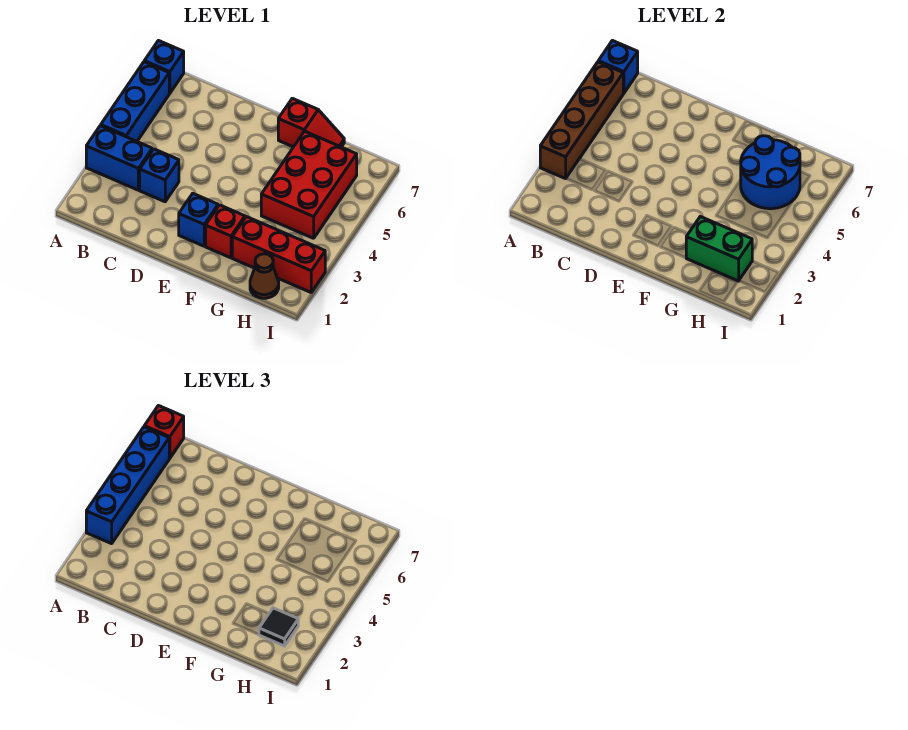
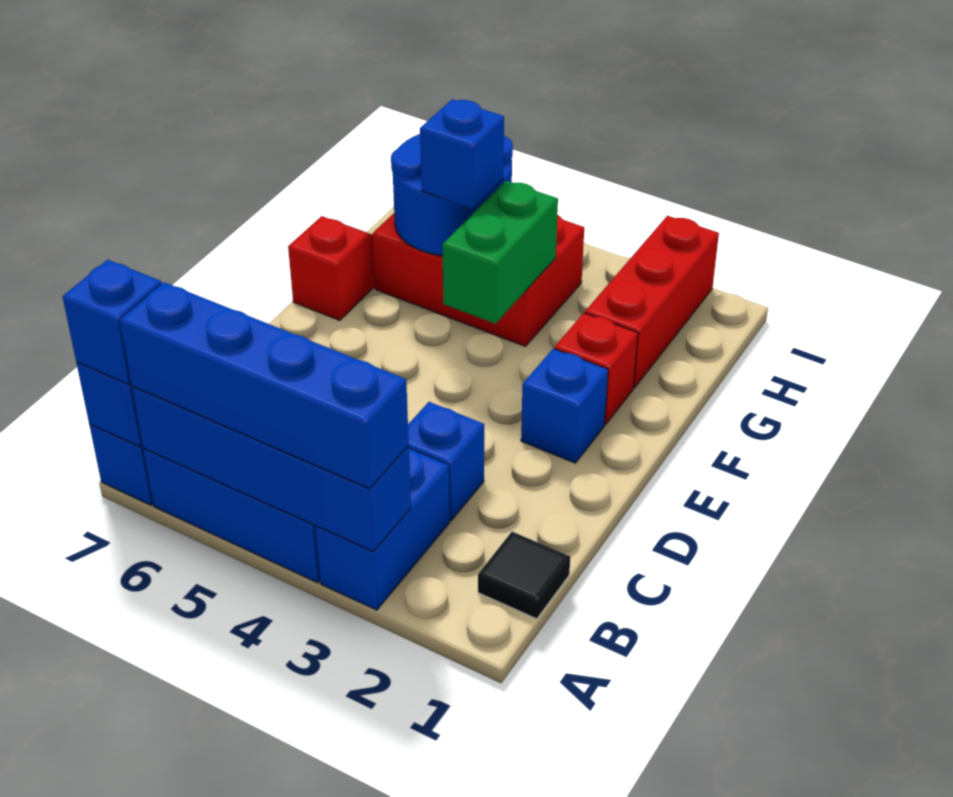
brown brick A3:A6 level 2 -> blue brick A3:A6 level 2
red brick A7 level 3 -> blue brick A7 level 3
green brick G2:H2 level 2 -> green brick F4:G4 level 2
none -> blue brick G5 level 3
brown cone H1 level 1 -> none
black tile H2 level 3 -> black tile B1 level 1

